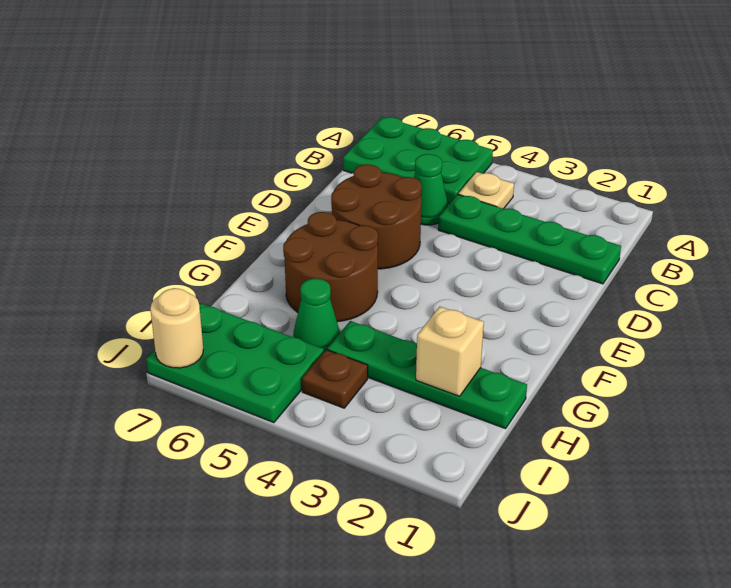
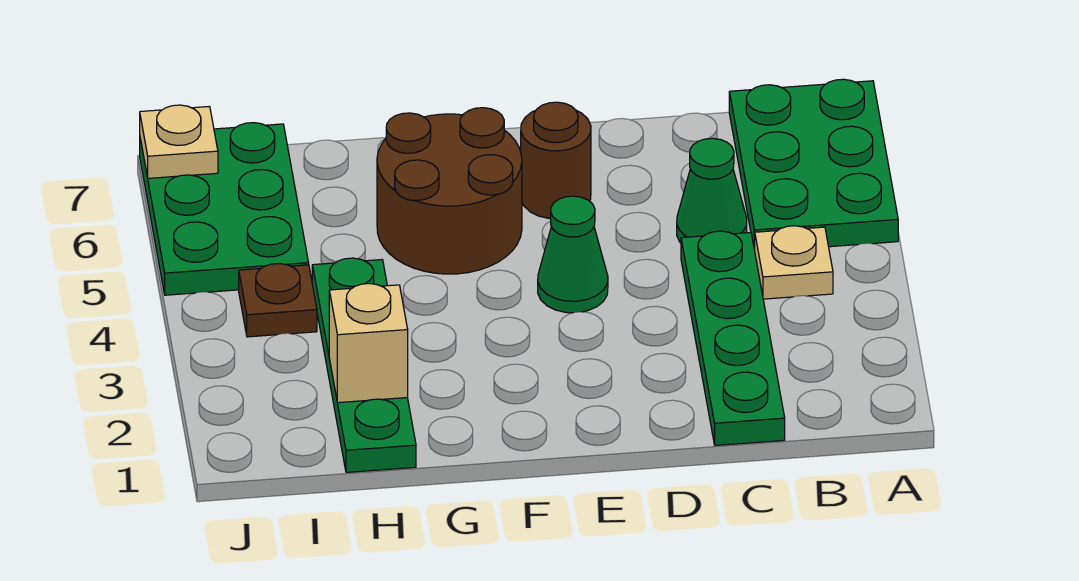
brown round brick D5:E6 level 1 -> brown round brick E6 level 1
green cone H5 level 1 -> green cone E4 level 1
tan round brick J7 level 2 -> tan plate J7 level 2

